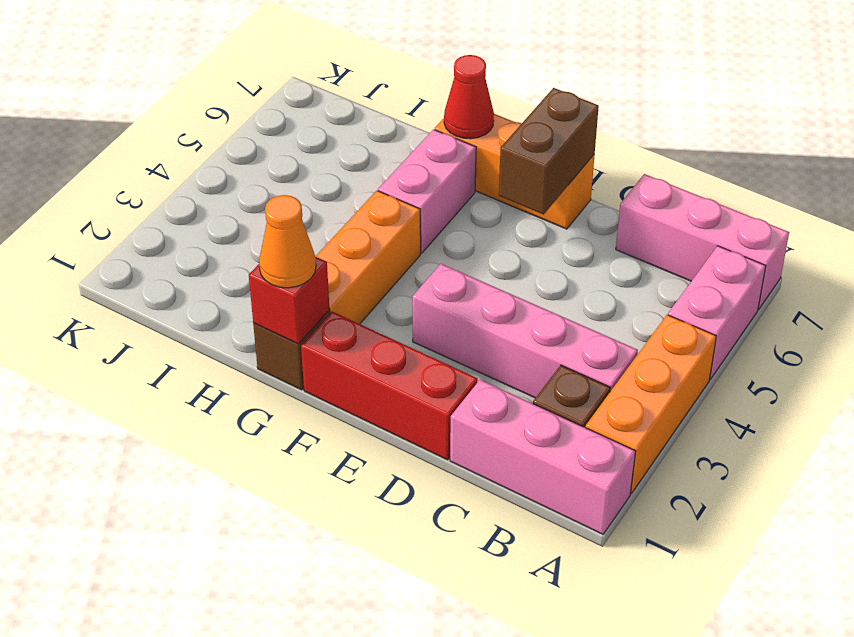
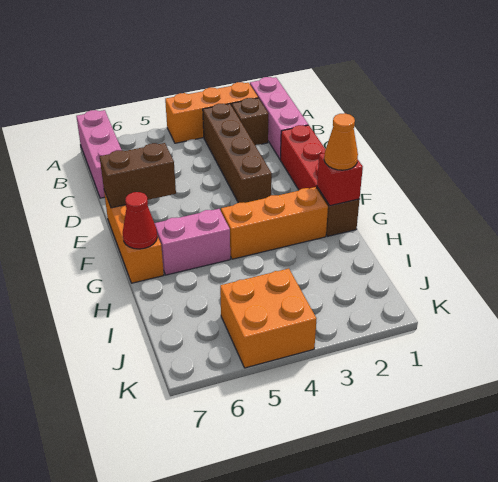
pink brick A5:A6 level 1 -> none
pink brick B3:E3 level 1 -> brown brick B3:E3 level 1
none -> orange brick J4:K5 level 1

